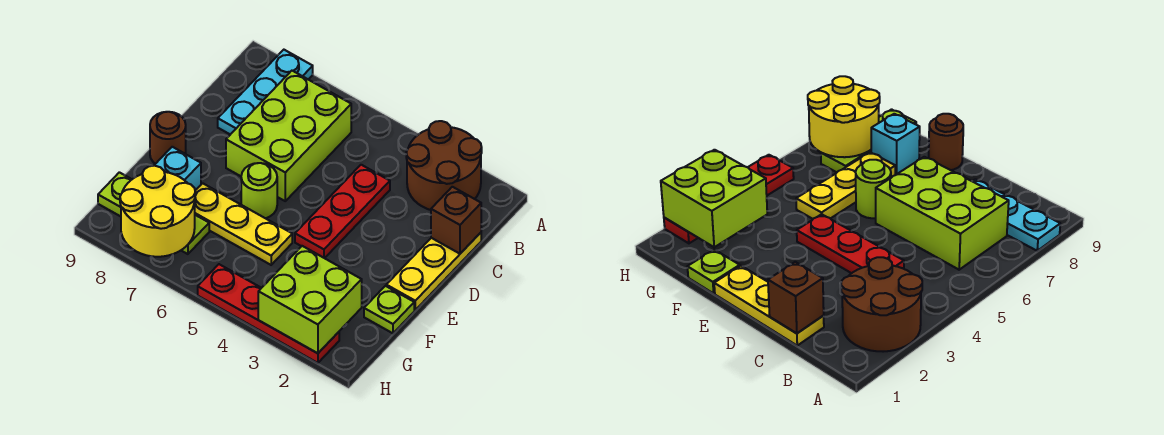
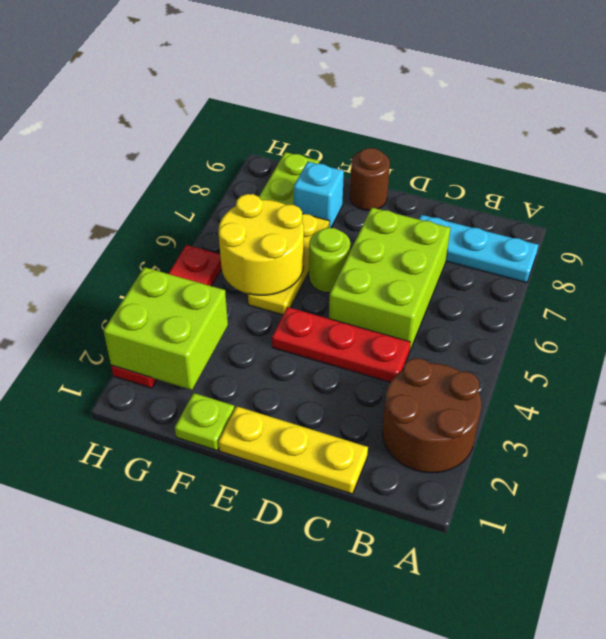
lime brick B6:D7 level 1 -> lime brick C5:D7 level 1
brown brick C1 level 2 -> none
yellow round brick G7:H8 level 2 -> yellow round brick F5:G6 level 2

